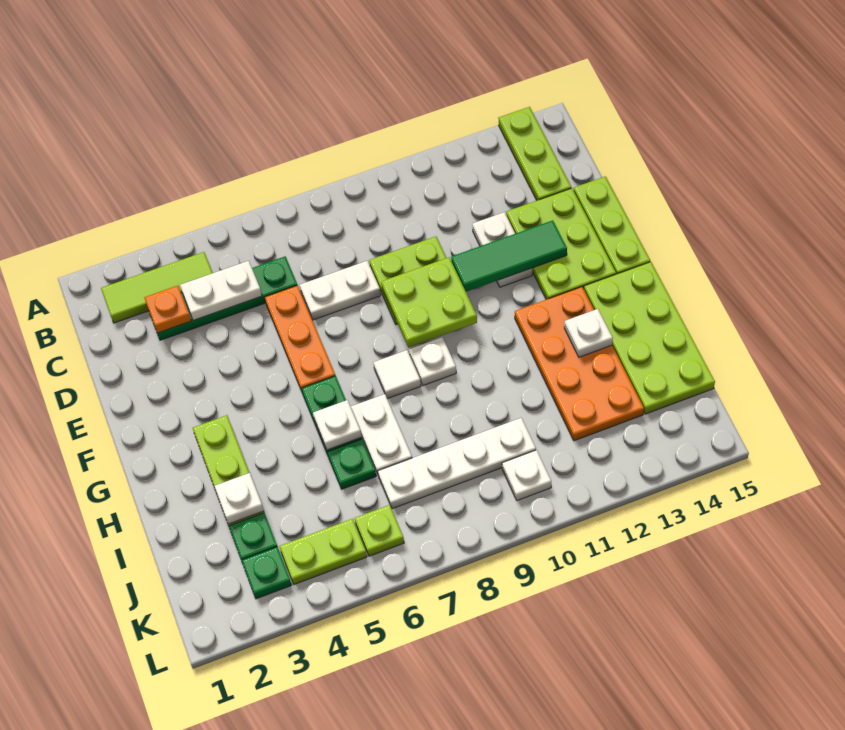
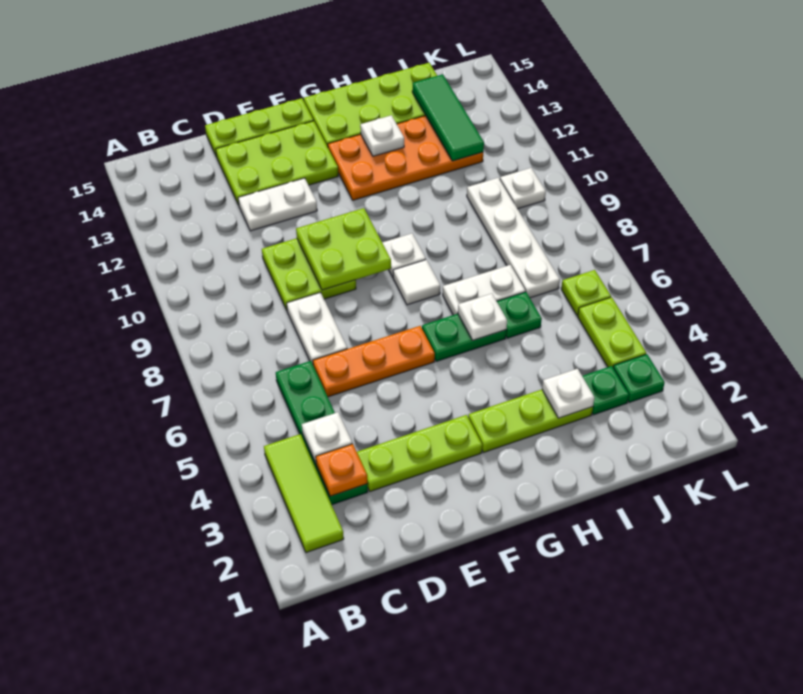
lime plate A14:C14 level 1 -> lime plate D3:F3 level 1
white plate C4:C5 level 2 -> white plate C4 level 2
green tile E11:E13 level 2 -> green tile J12:J14 level 2

